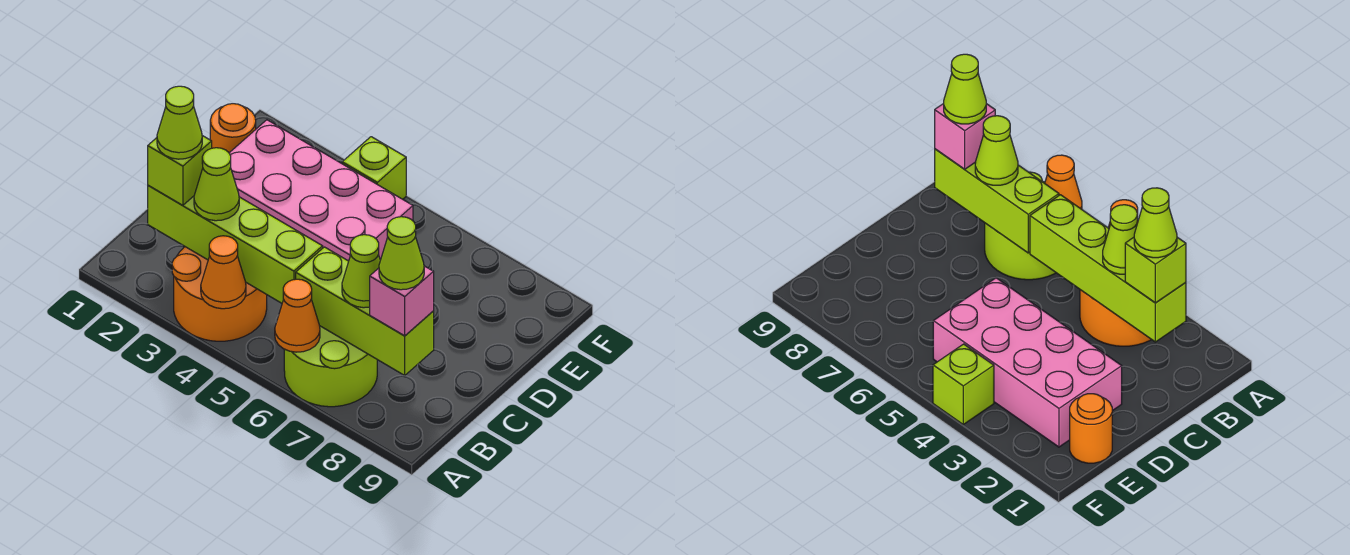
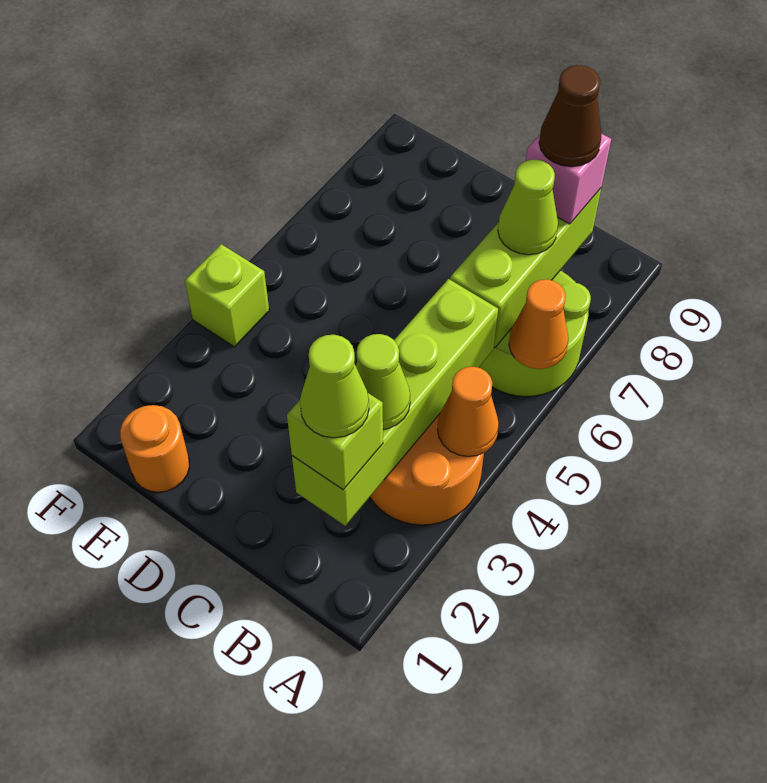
lime cone B8 level 4 -> brown cone B8 level 4
pink brick D2:E5 level 1 -> none

